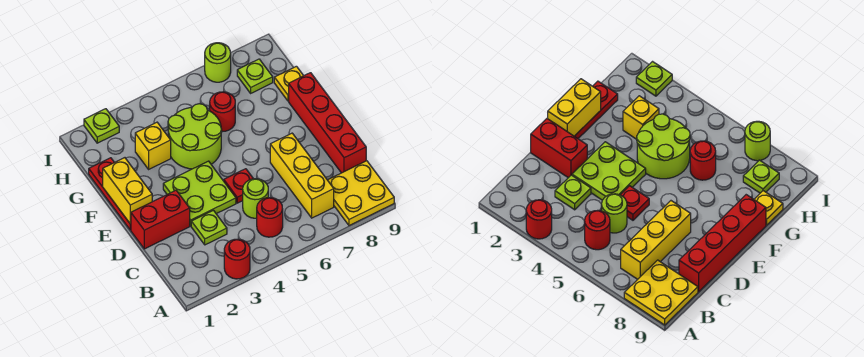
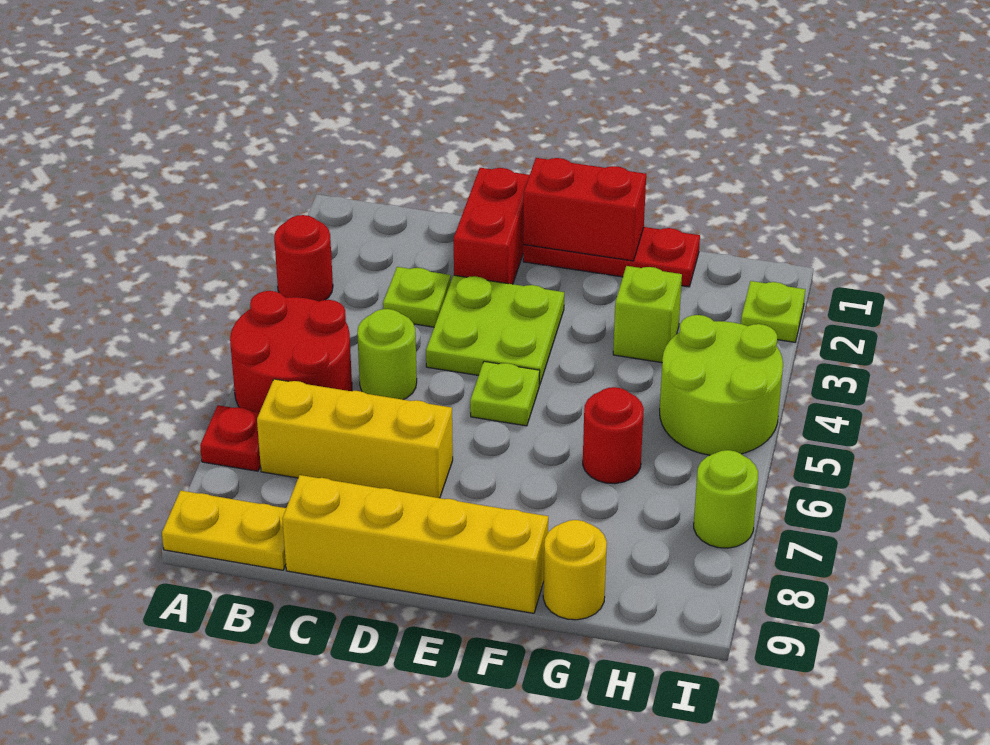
yellow plate A8:B9 level 1 -> yellow plate A9:B9 level 1
red round brick B5 level 1 -> red round brick A5:B6 level 1
red brick C9:F9 level 1 -> yellow brick C9:F9 level 1
red plate D5 level 1 -> red plate A7 level 1
yellow brick E1:F1 level 2 -> red brick E1:F1 level 2
lime round brick F4:G5 level 1 -> lime round brick H4:I5 level 1
yellow brick G3 level 1 -> lime brick G3 level 1
yellow plate G9 level 1 -> yellow round brick G9 level 1
lime plate H8 level 1 -> lime plate E5 level 1

